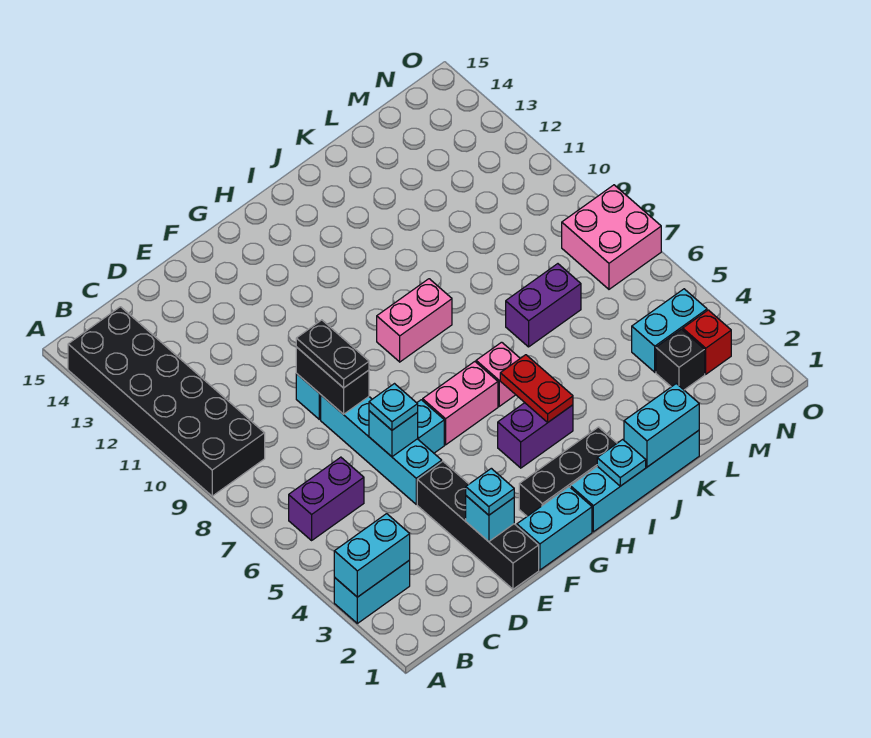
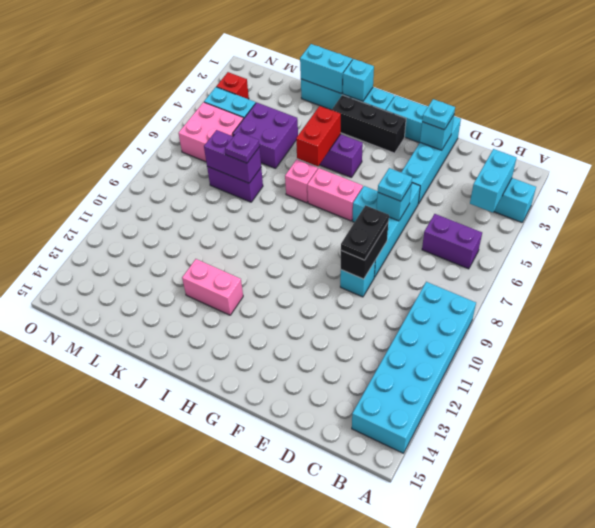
cyan brick A3:B3 level 2 -> cyan brick B3:B4 level 2
black brick A9:B14 level 1 -> cyan brick A9:B14 level 1
black brick E1:E4 level 1 -> cyan brick E1:E4 level 1
pink brick H9:I9 level 1 -> pink brick I12:J12 level 1
cyan plate I1 level 2 -> cyan brick I1 level 2
red plate I4:I5 level 2 -> red brick I4:I5 level 2
none -> purple brick K4:L5 level 1
none -> purple brick K7:L7 level 2
none -> purple plate K7 level 3
black brick M3 level 1 -> none
pink brick N7:O8 level 1 -> pink brick M5:N6 level 1

